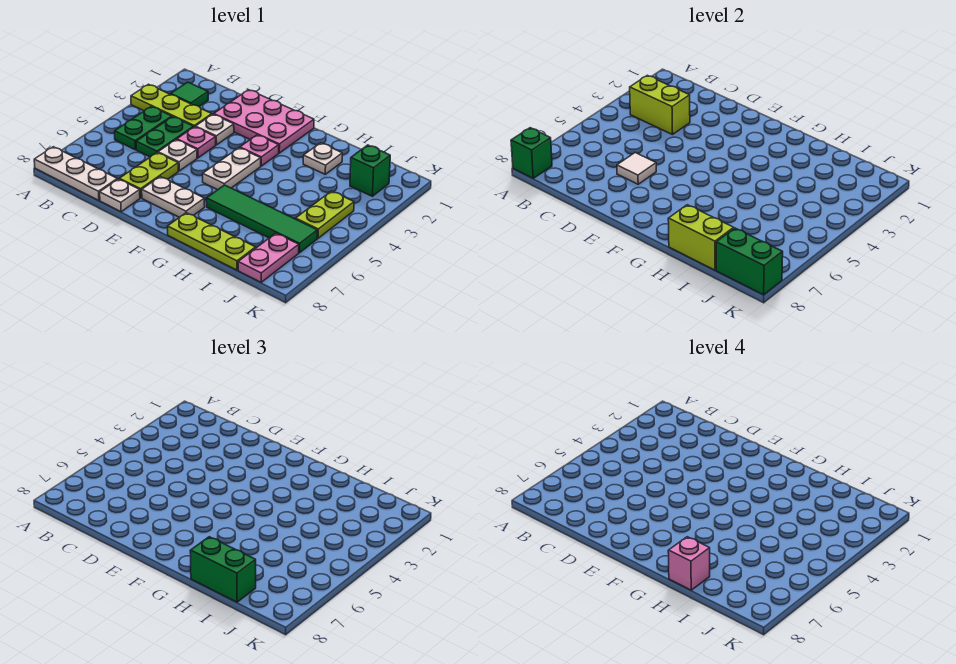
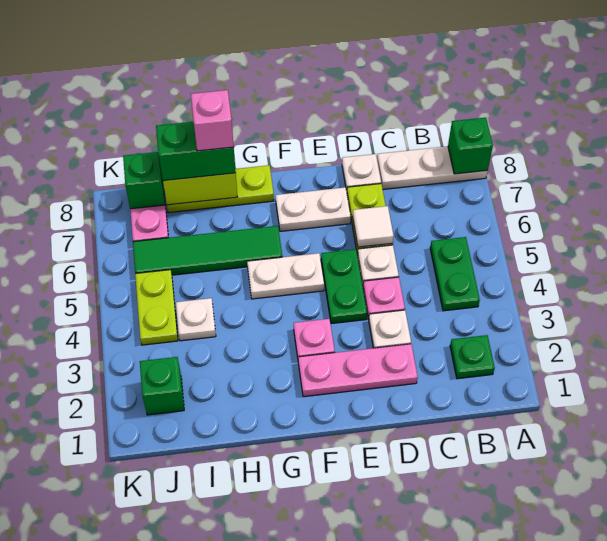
lime plate A3:C3 level 1 -> none
green tile B2 level 1 -> green plate B2 level 1
lime brick B3:C3 level 2 -> none
green plate C4:C5 level 1 -> green plate E4:E5 level 1
pink plate D1:F2 level 1 -> pink plate D2:F2 level 1
white plate F4:F5 level 1 -> white plate F5:G5 level 1
white plate H2 level 1 -> white plate I4 level 1
green brick J8:K8 level 2 -> green brick J8 level 2

